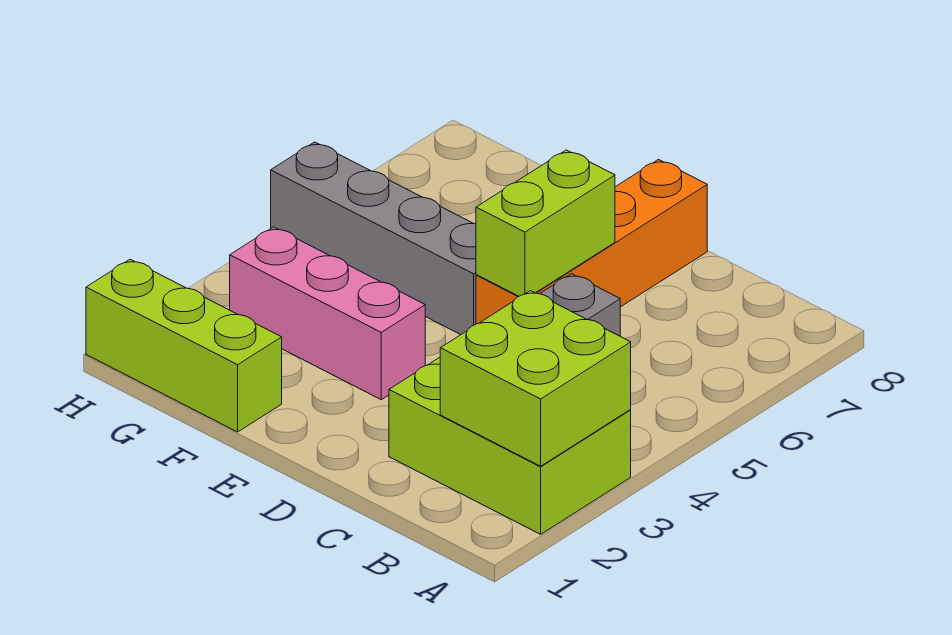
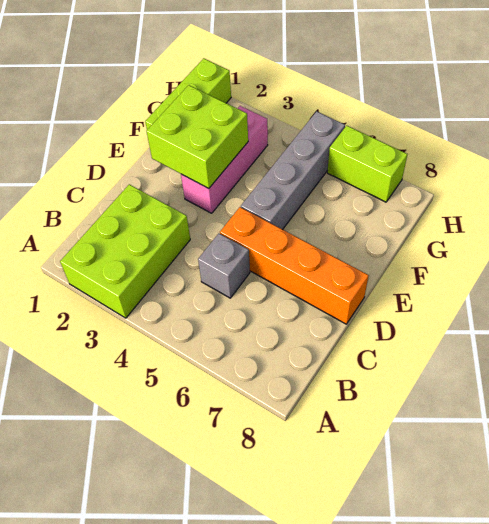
lime brick A2:B3 level 2 -> lime brick E2:F3 level 2
lime brick D5:D6 level 2 -> lime brick H6:H7 level 1

